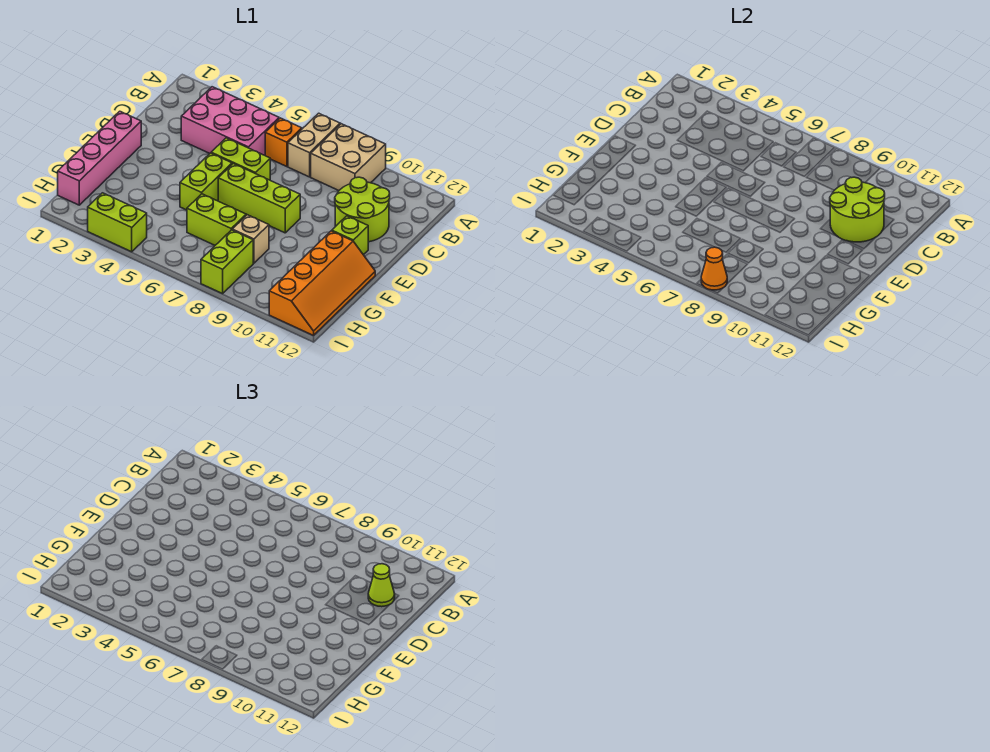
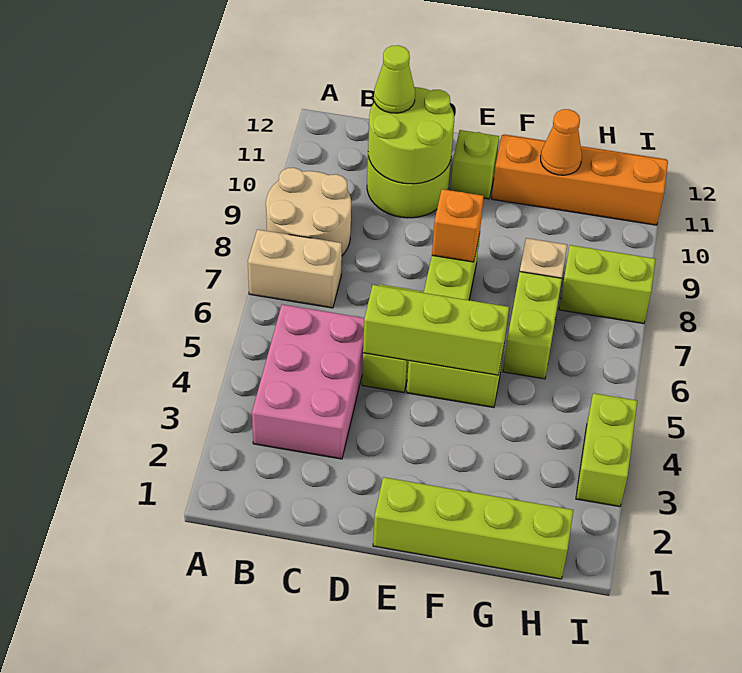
tan brick A8:B9 level 1 -> tan round brick A8:B9 level 1
orange brick B6 level 1 -> orange brick E8 level 2
none -> lime brick D5:F5 level 2
pink brick E1:H1 level 1 -> lime brick E1:H1 level 1
orange cone I8 level 2 -> orange cone G11 level 2

